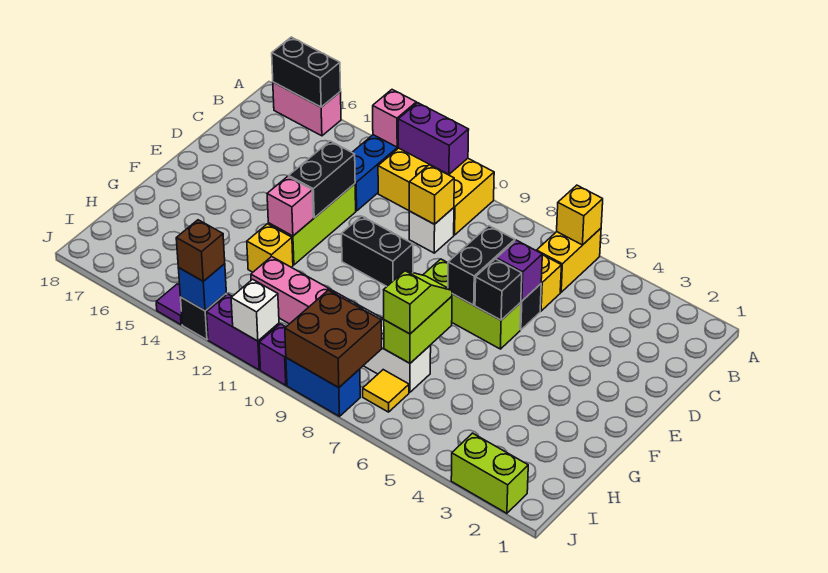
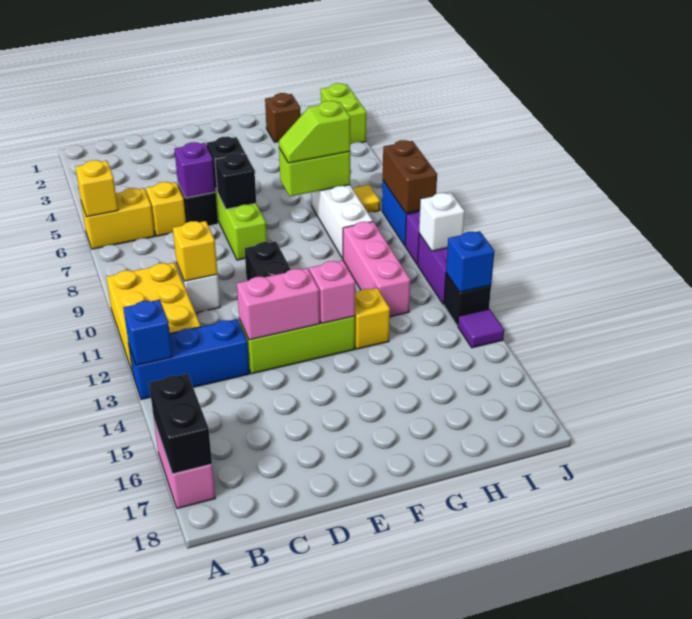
purple brick A11:A12 level 2 -> none
pink brick A13 level 2 -> blue brick A13 level 2
black brick D7:E7 level 2 -> black brick E7 level 2
black brick D13:E13 level 2 -> pink brick D13:E13 level 2
brown brick I8:J9 level 2 -> brown brick J8:J9 level 2
brown brick J13 level 3 -> brown brick H2 level 1

